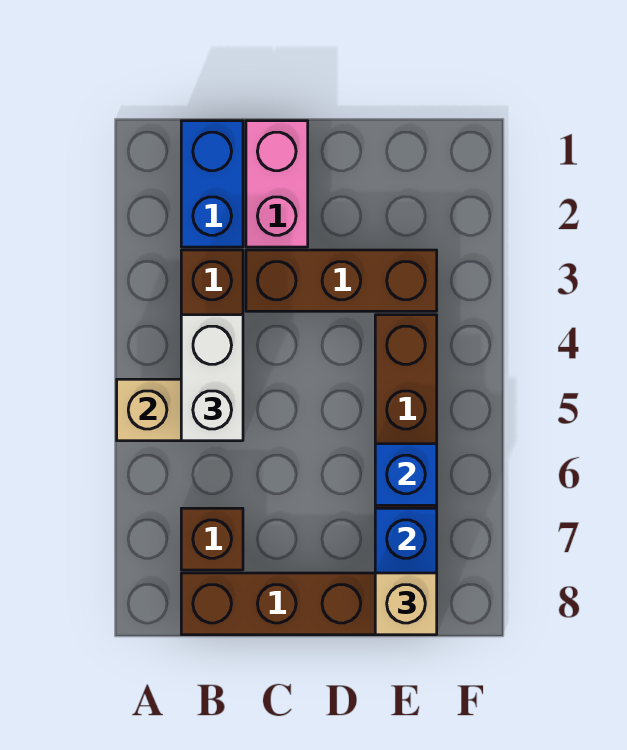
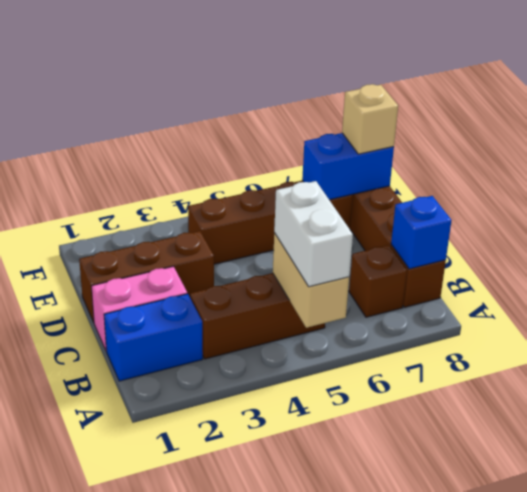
white brick B4:B5 level 3 -> white brick A5:B5 level 3
brown brick C3:E3 level 1 -> brown brick D1:D3 level 1
blue brick E6 level 2 -> blue brick B8 level 2

